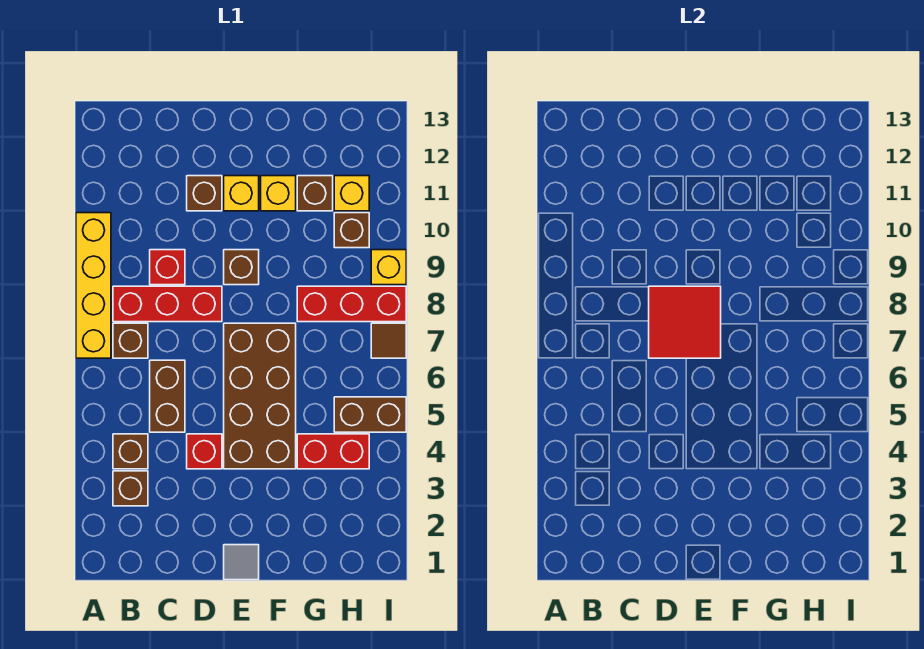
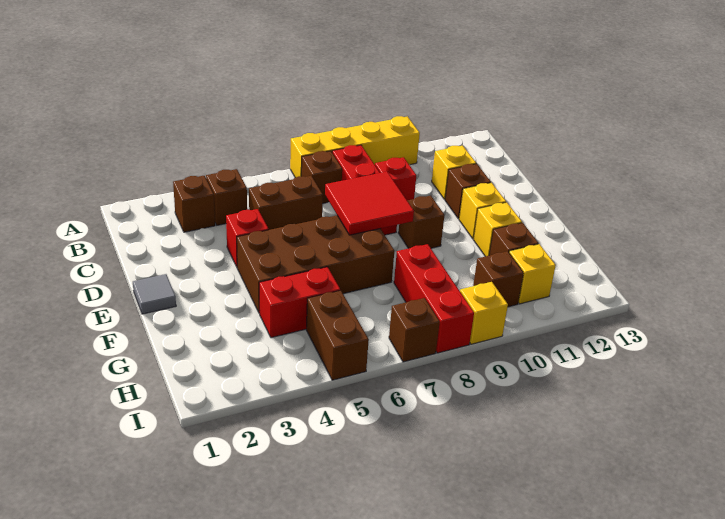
none -> yellow brick C11 level 1
red brick G4:H4 level 1 -> red brick G4:G5 level 1
brown tile I7 level 1 -> brown brick I7 level 1

